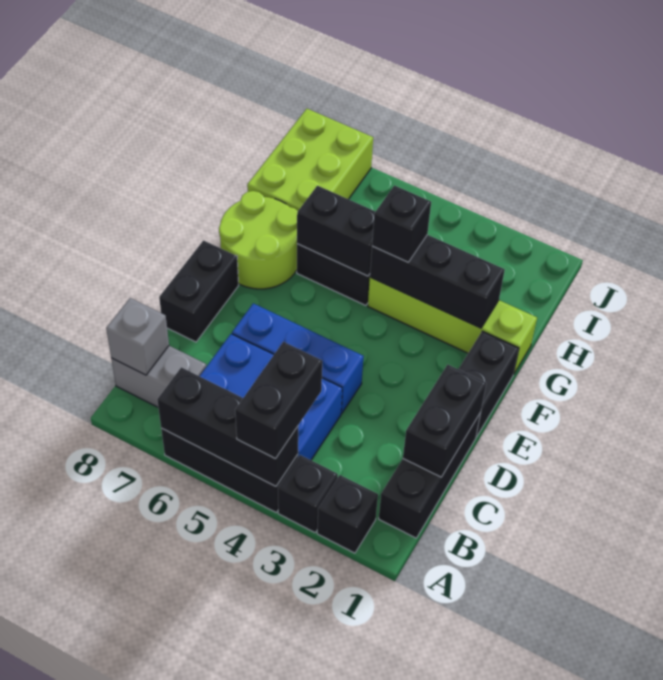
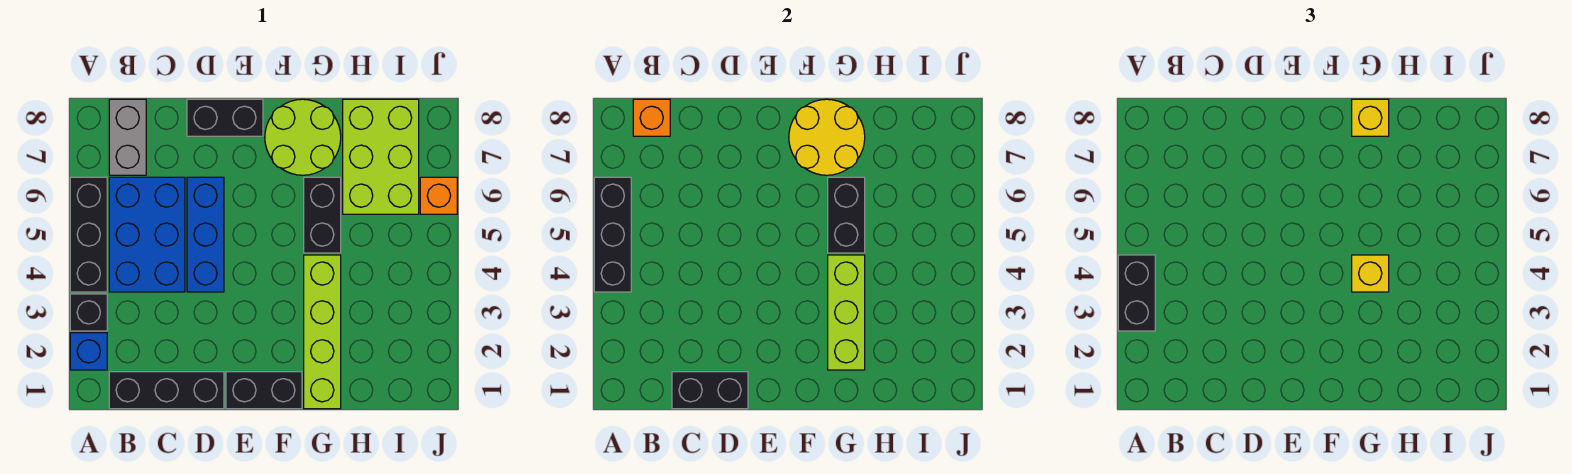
black brick A2 level 1 -> blue brick A2 level 1
black brick A4:B4 level 3 -> black brick A3:A4 level 3
grey brick B8 level 2 -> orange brick B8 level 2
none -> yellow round brick F7:G8 level 2
black brick G2:G4 level 2 -> lime brick G2:G4 level 2
black brick G4 level 3 -> yellow brick G4 level 3
none -> yellow brick G8 level 3
lime brick H7:J8 level 1 -> lime brick H6:I8 level 1
none -> orange brick J6 level 1

